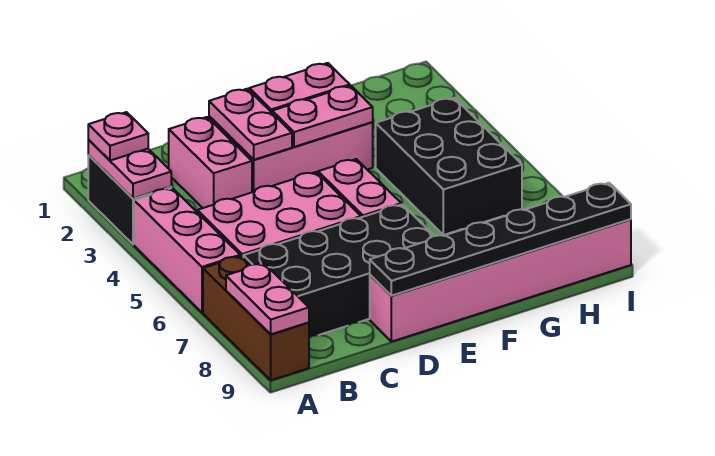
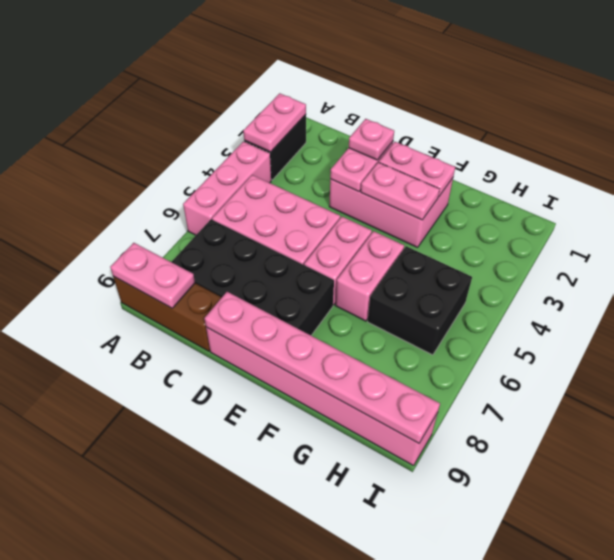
pink plate A2 level 3 -> pink plate D2 level 3
brown brick A7:A9 level 1 -> brown brick A9:C9 level 1
pink plate A8:A9 level 2 -> pink plate A9:B9 level 2
pink brick C2:C3 level 1 -> pink brick F5:F6 level 1
black plate D9:I9 level 2 -> pink plate D9:I9 level 2
black brick G4:H6 level 1 -> black brick G5:H6 level 1

